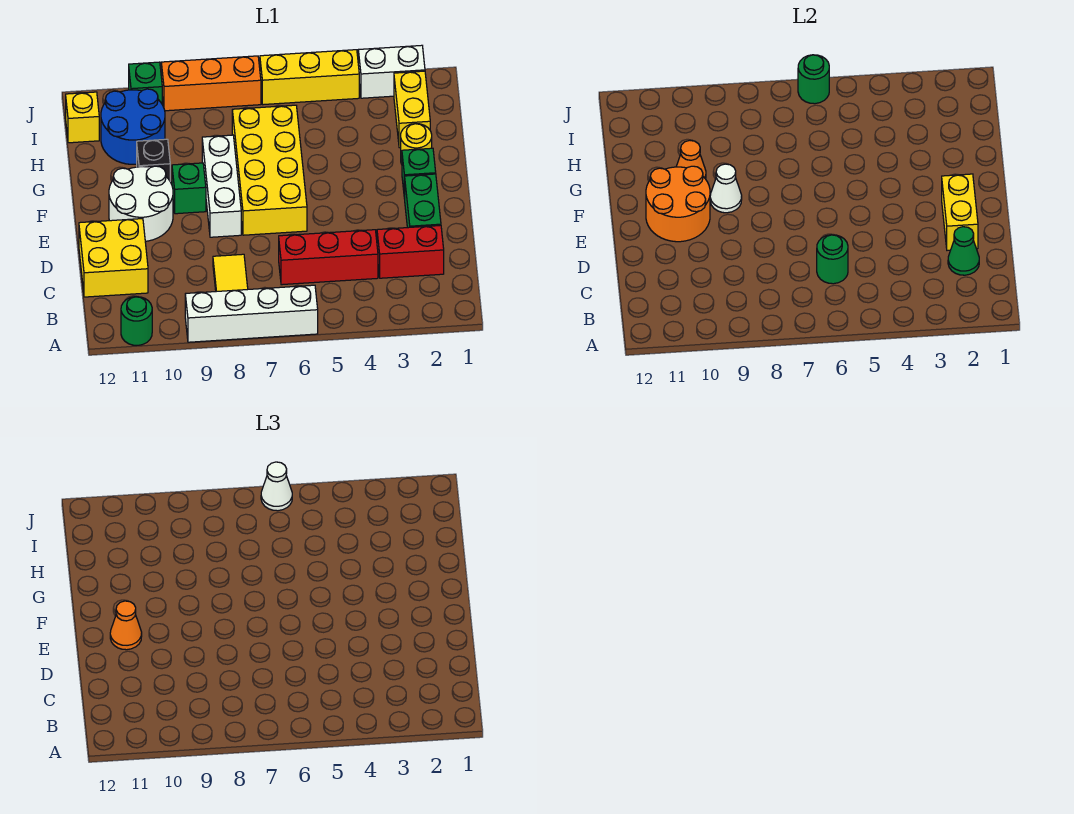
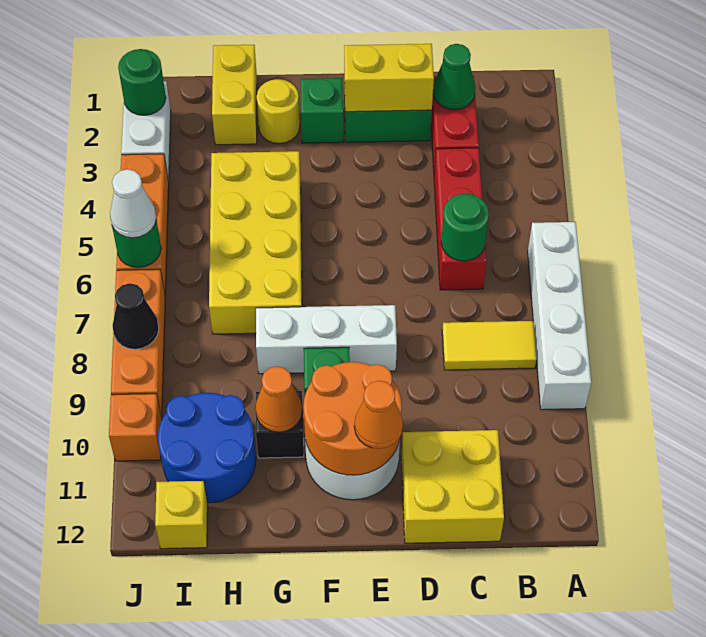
green round brick A11 level 1 -> green round brick J2 level 2
yellow brick E6:H7 level 1 -> yellow brick G4:H7 level 1
white cone F9 level 2 -> none
yellow brick H2:I2 level 1 -> yellow brick H1:H2 level 1
yellow brick J4:J6 level 1 -> orange brick J4:J6 level 1
none -> black cone J8 level 2
green brick J10 level 1 -> orange brick J10 level 1

